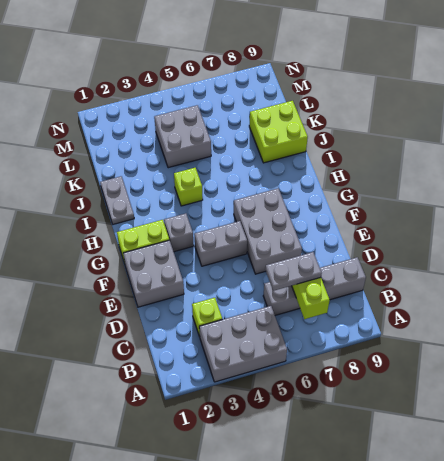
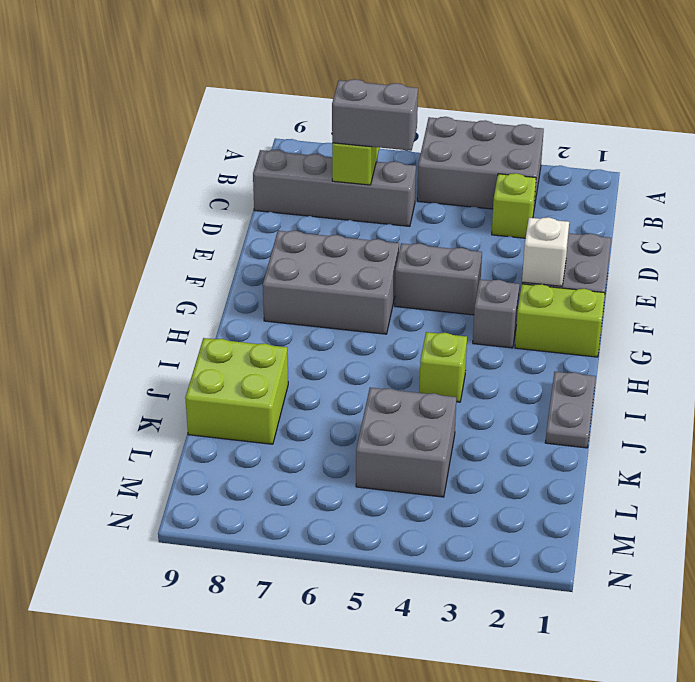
grey plate C6:C7 level 3 -> grey brick C6:C7 level 3
grey brick E6:G7 level 1 -> grey brick F6:G8 level 1
none -> white brick F2 level 2

